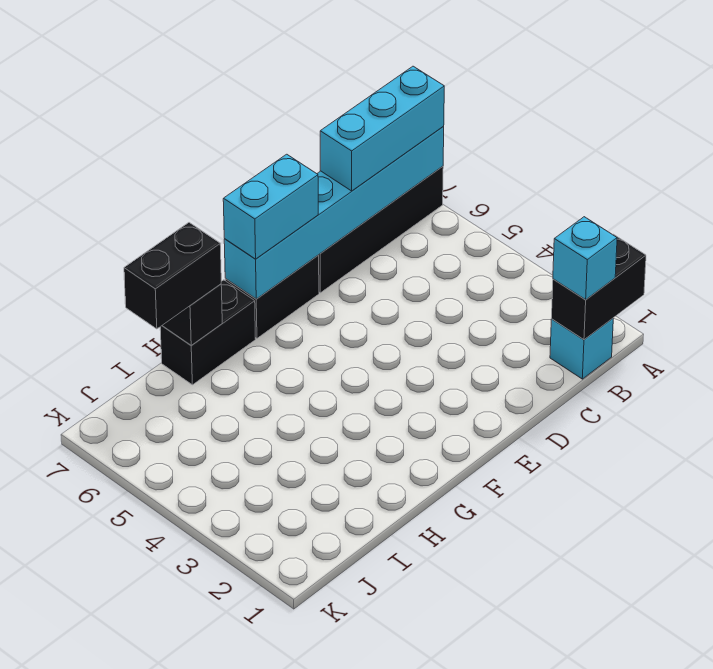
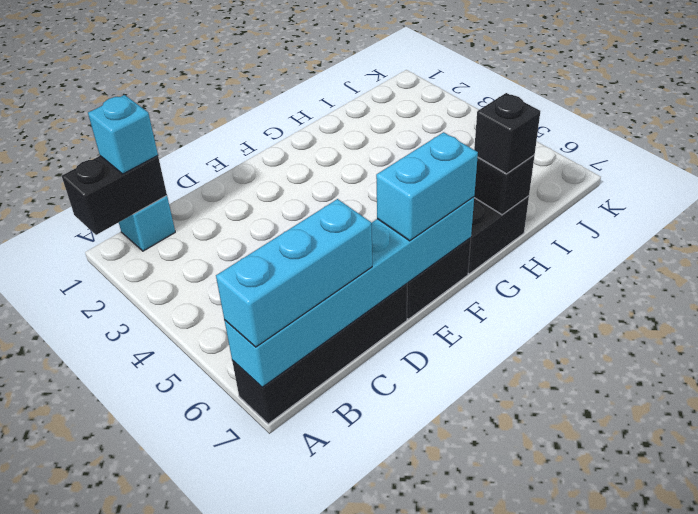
black brick H7:I7 level 3 -> black brick H7 level 3

